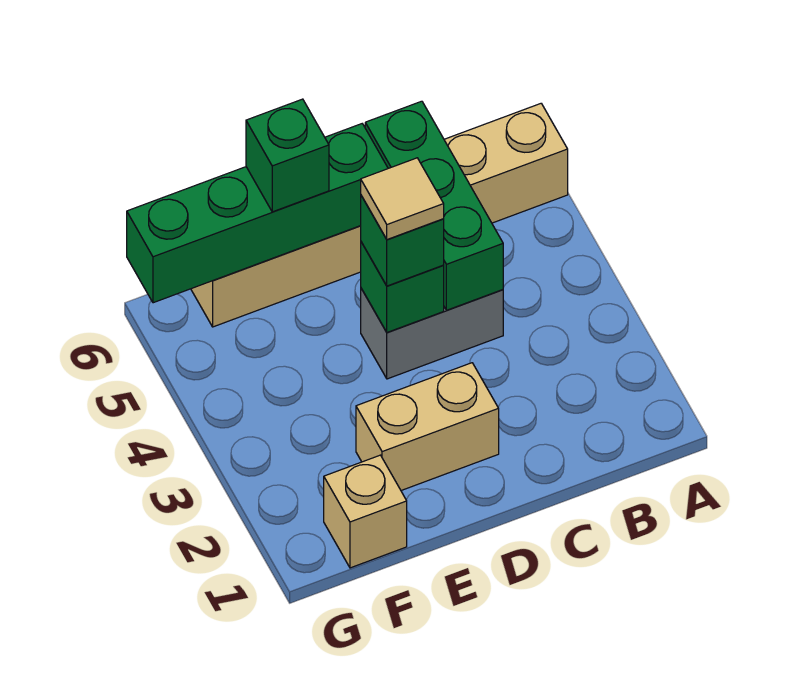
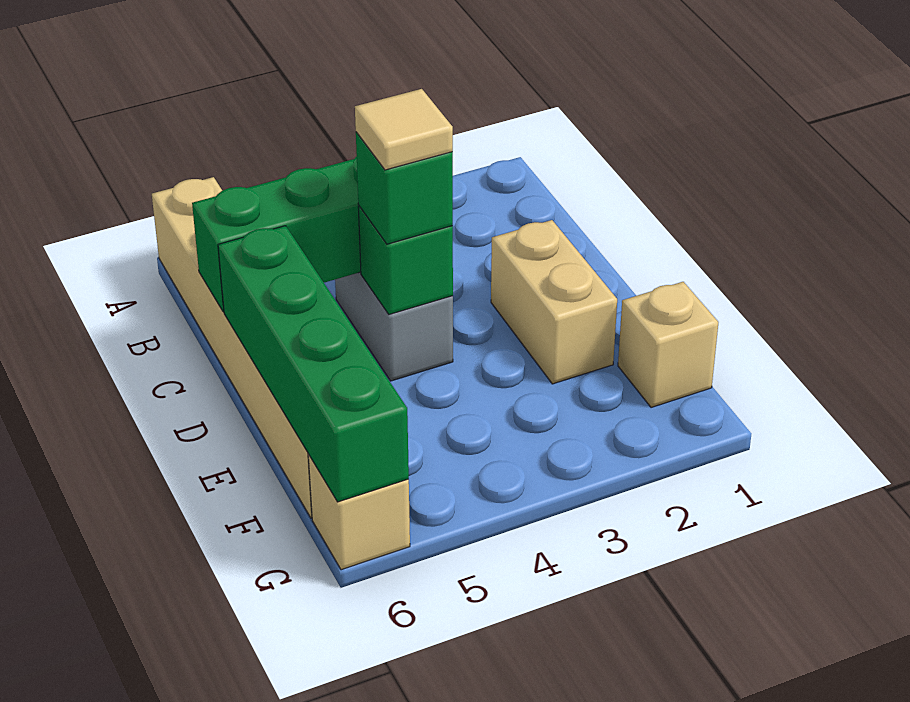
green brick E6 level 3 -> none
none -> tan brick G6 level 1

